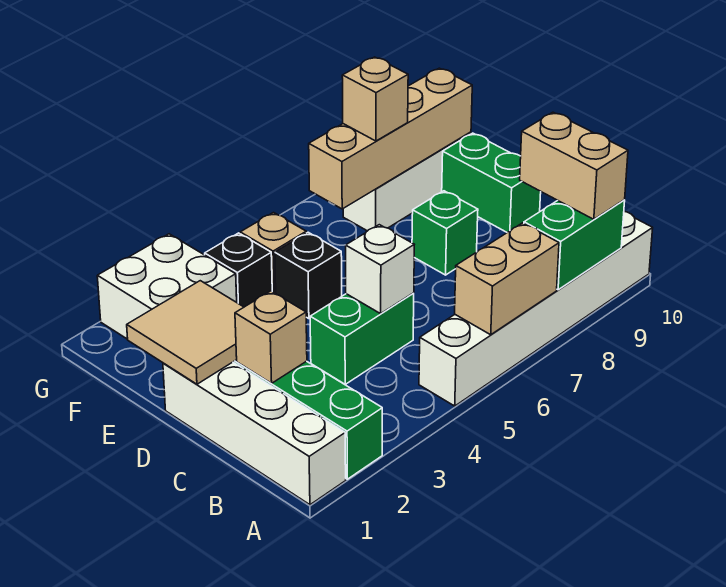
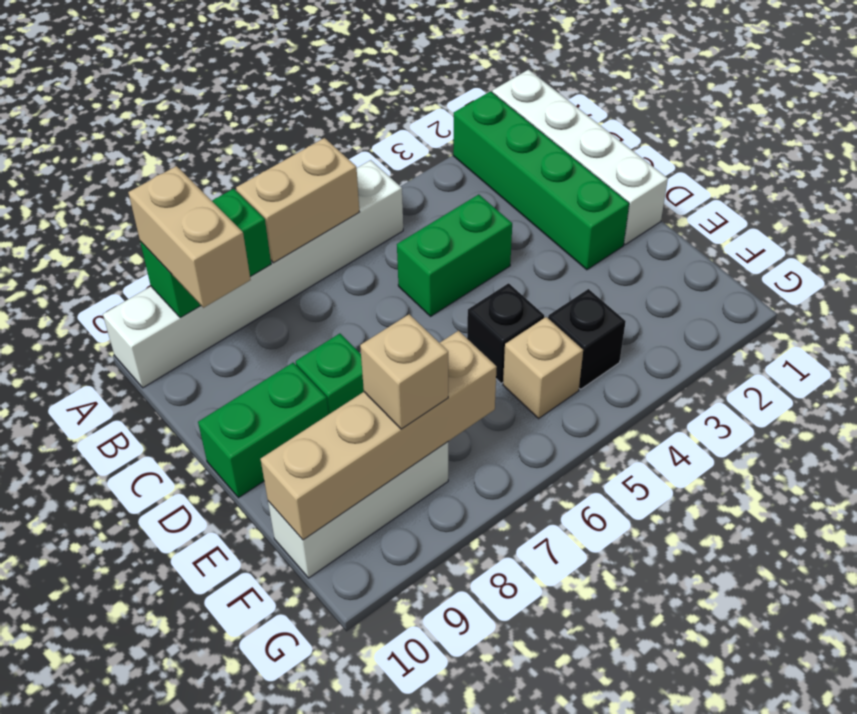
tan brick C2 level 2 -> none
white brick C5 level 2 -> none
tan tile D1:E2 level 2 -> none
green brick D10:E10 level 1 -> green brick D9:D10 level 1
white brick F2:G3 level 1 -> none

